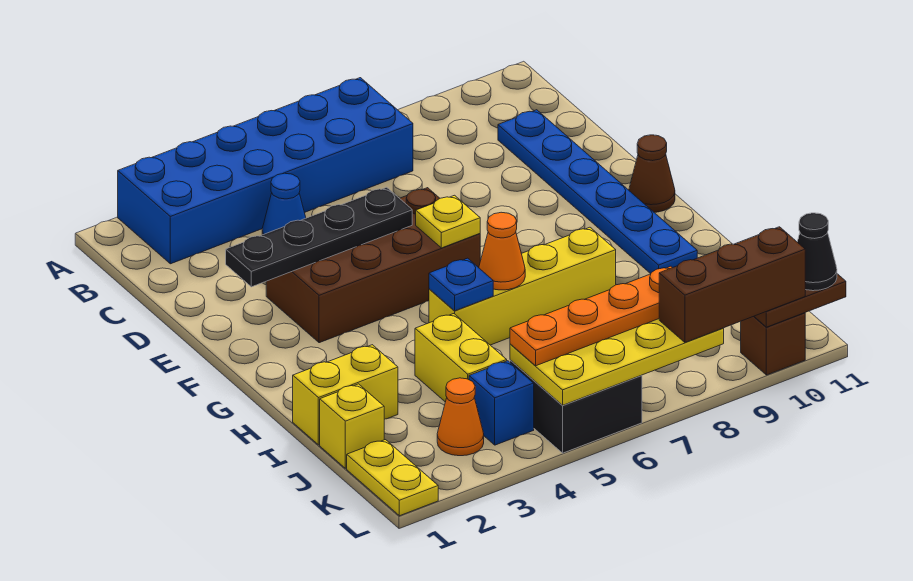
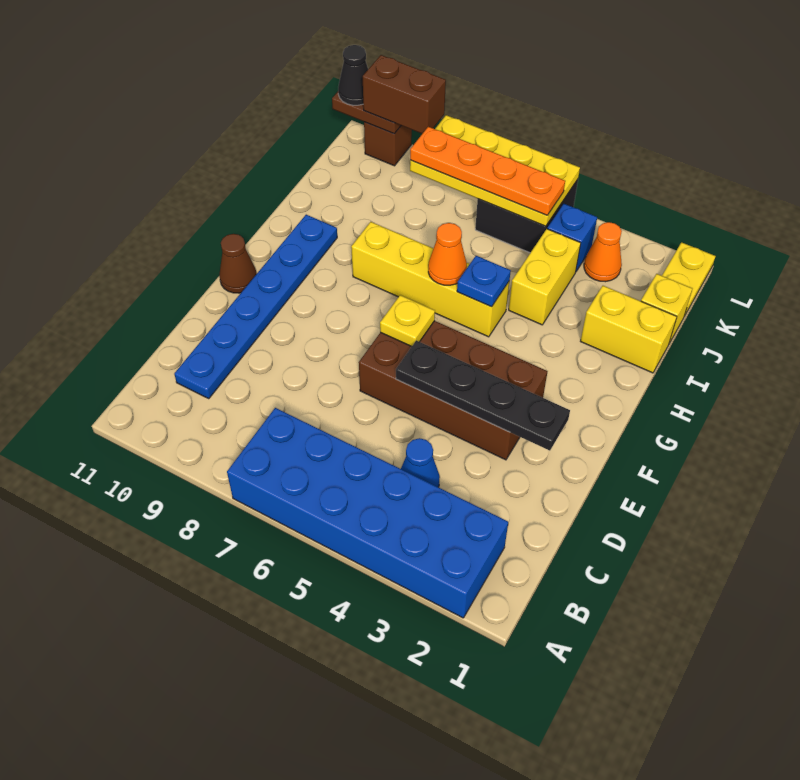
brown brick L8:L10 level 3 -> brown brick L9:L10 level 3

